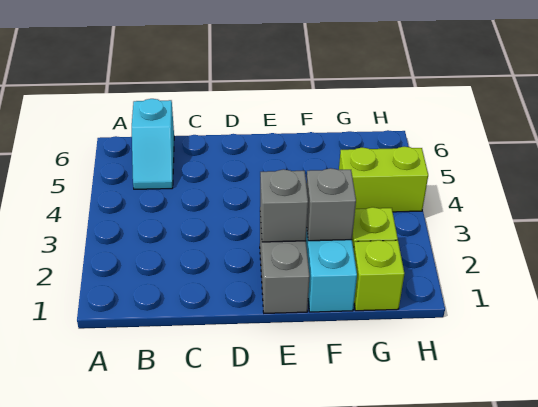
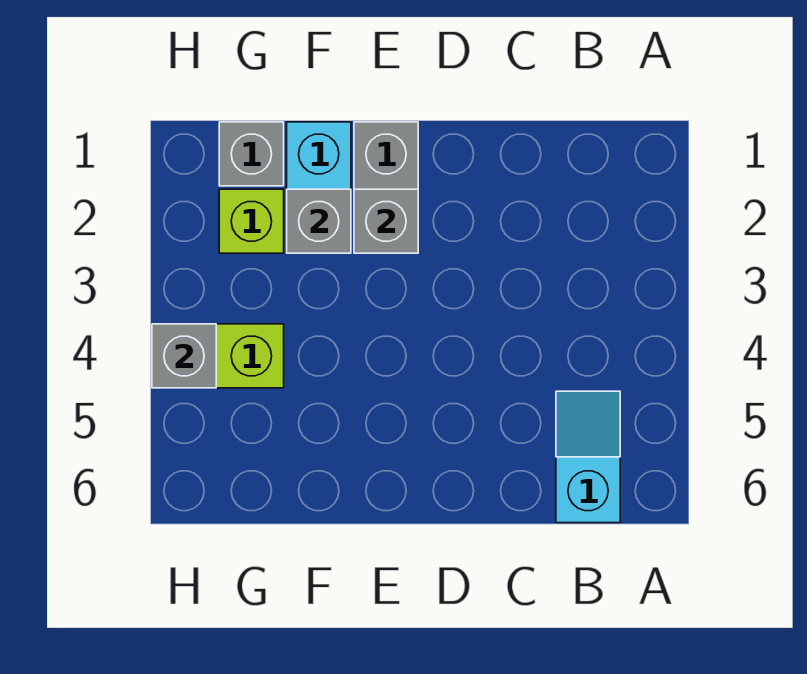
lime brick G1 level 1 -> grey brick G1 level 1
none -> grey brick H4 level 2

